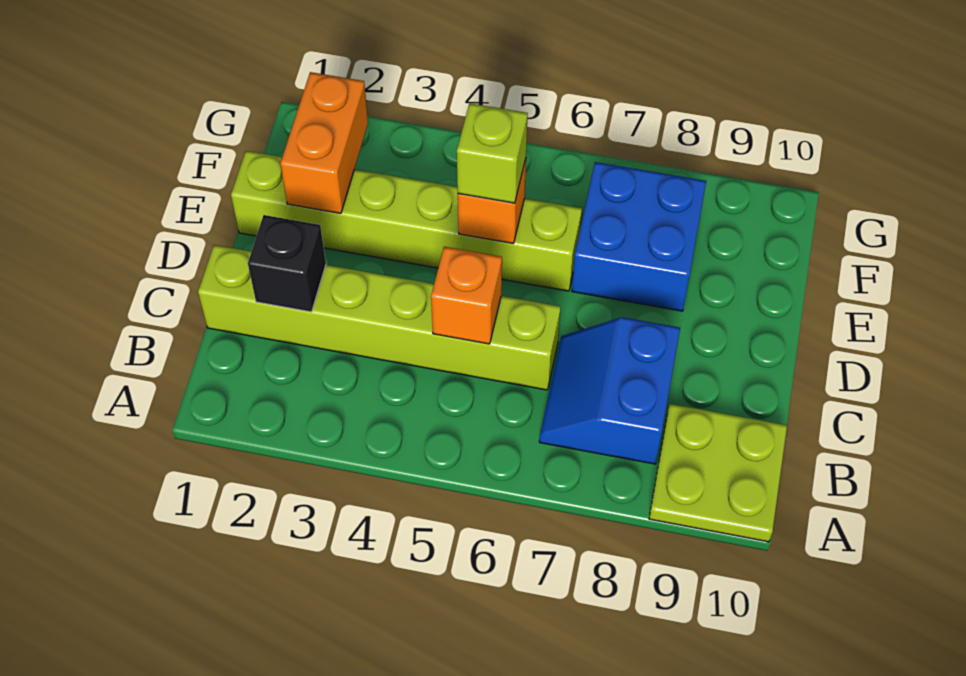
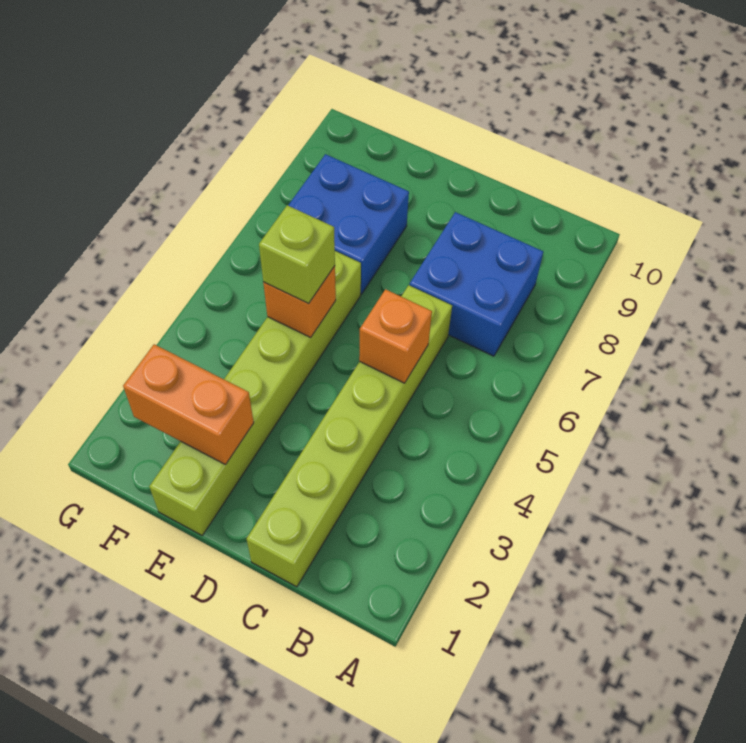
lime plate A9:B10 level 1 -> none
blue slope B7:C8 level 1 top 8 -> blue brick B7:C8 level 1
black brick C2 level 2 -> none

